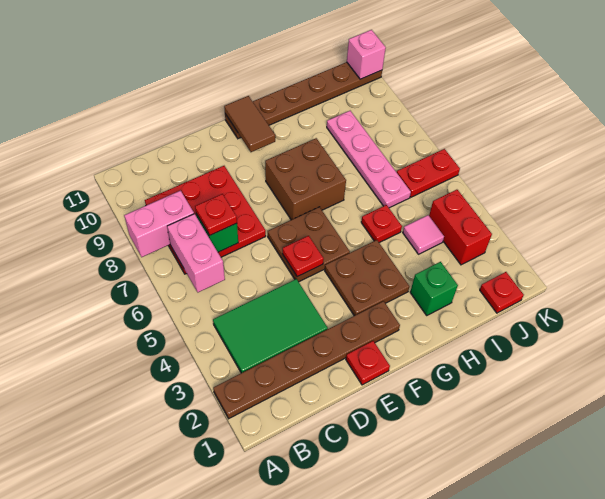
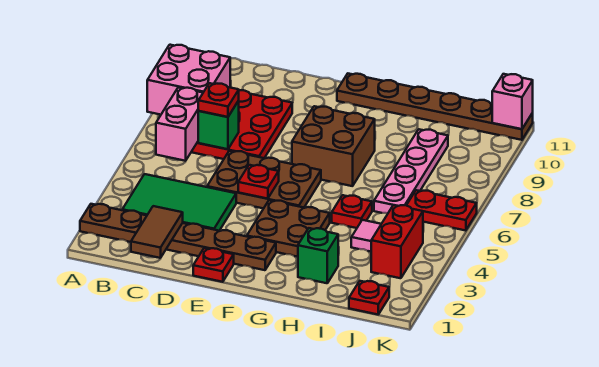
pink brick A8:B8 level 2 -> pink brick A8:B9 level 2
brown plate E5:F6 level 1 -> brown plate D5:F6 level 1
brown tile F10:F11 level 2 -> brown tile C1:C2 level 2

